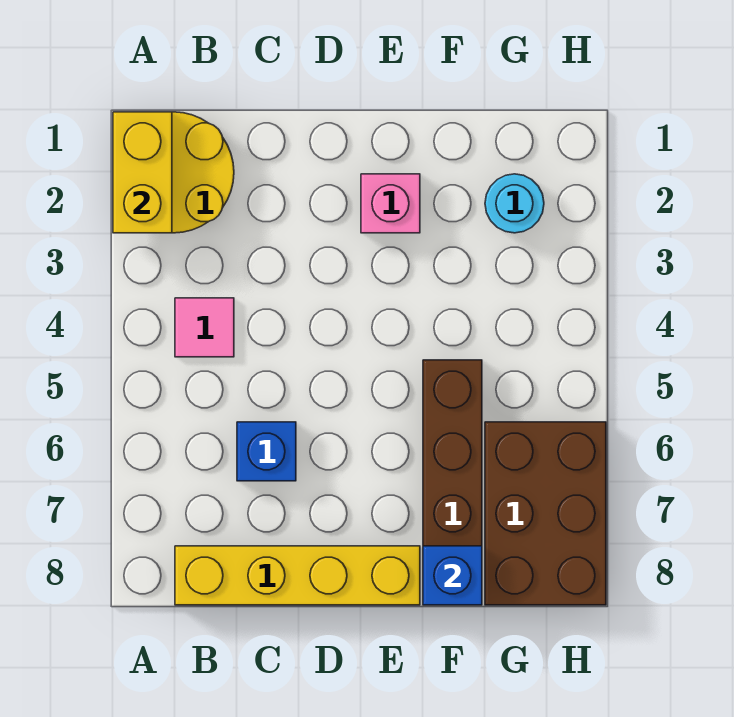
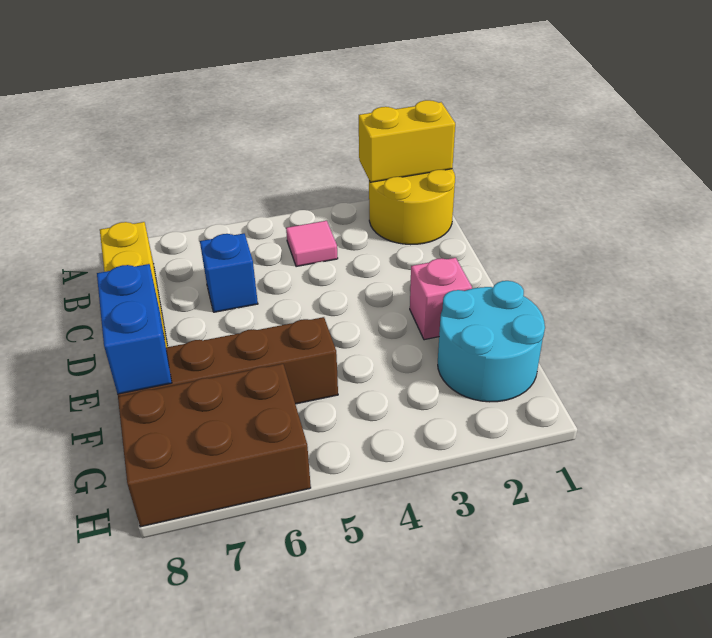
blue brick F8 level 2 -> blue brick E8:F8 level 2
cyan round brick G2 level 1 -> cyan round brick F1:G2 level 1

